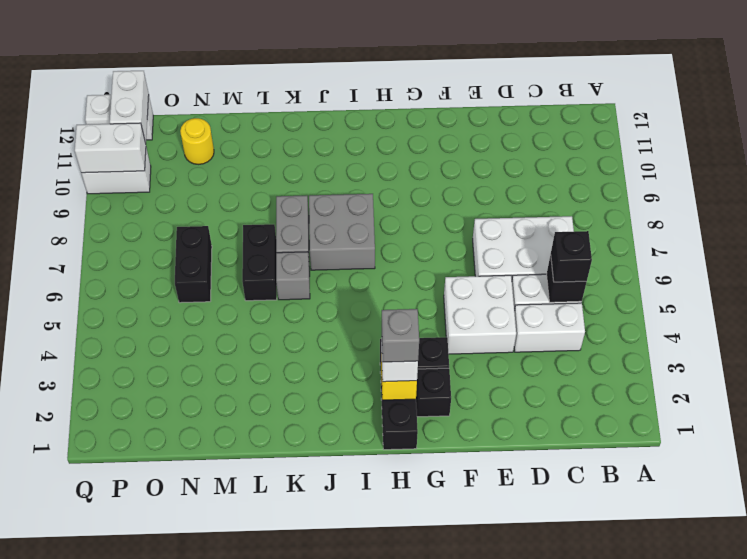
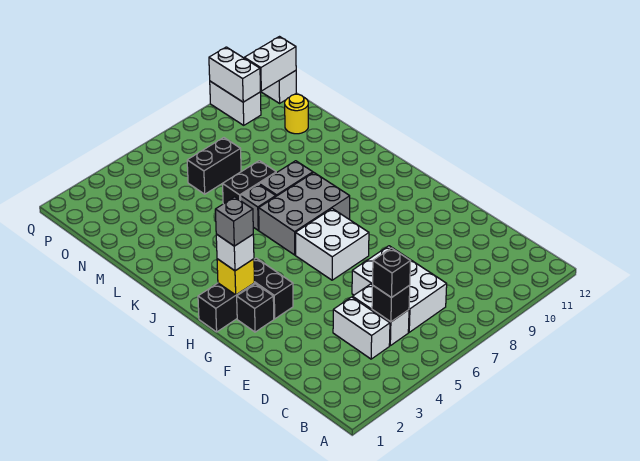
white brick E4:F5 level 1 -> white brick G6:H7 level 1
grey brick I7:J8 level 1 -> grey brick I6:J8 level 1

